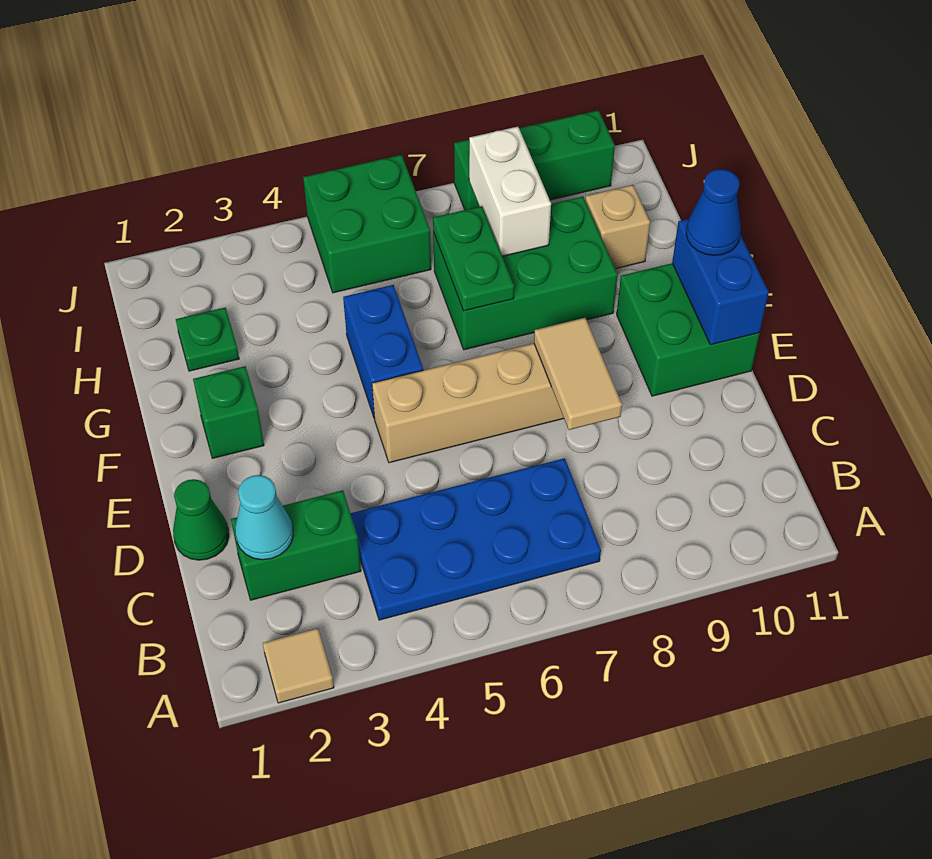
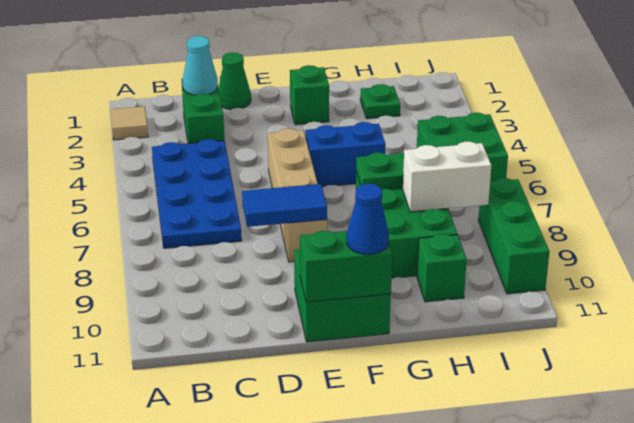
tan tile D8:E8 level 2 -> blue tile D8:E8 level 2
blue brick E11:F11 level 2 -> green brick E11:F11 level 2
tan brick H10 level 1 -> green brick H10 level 1

